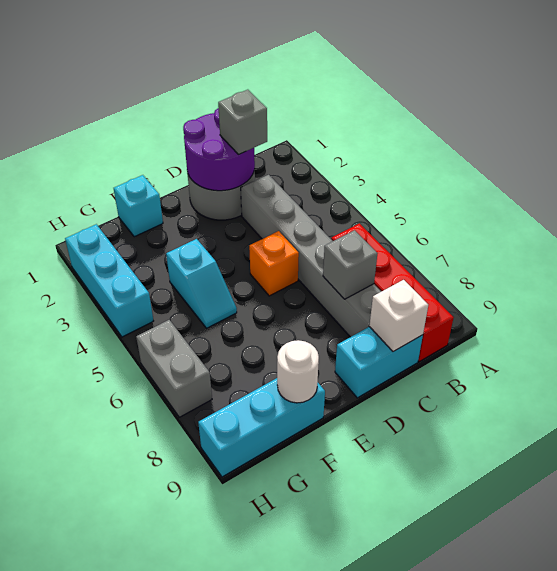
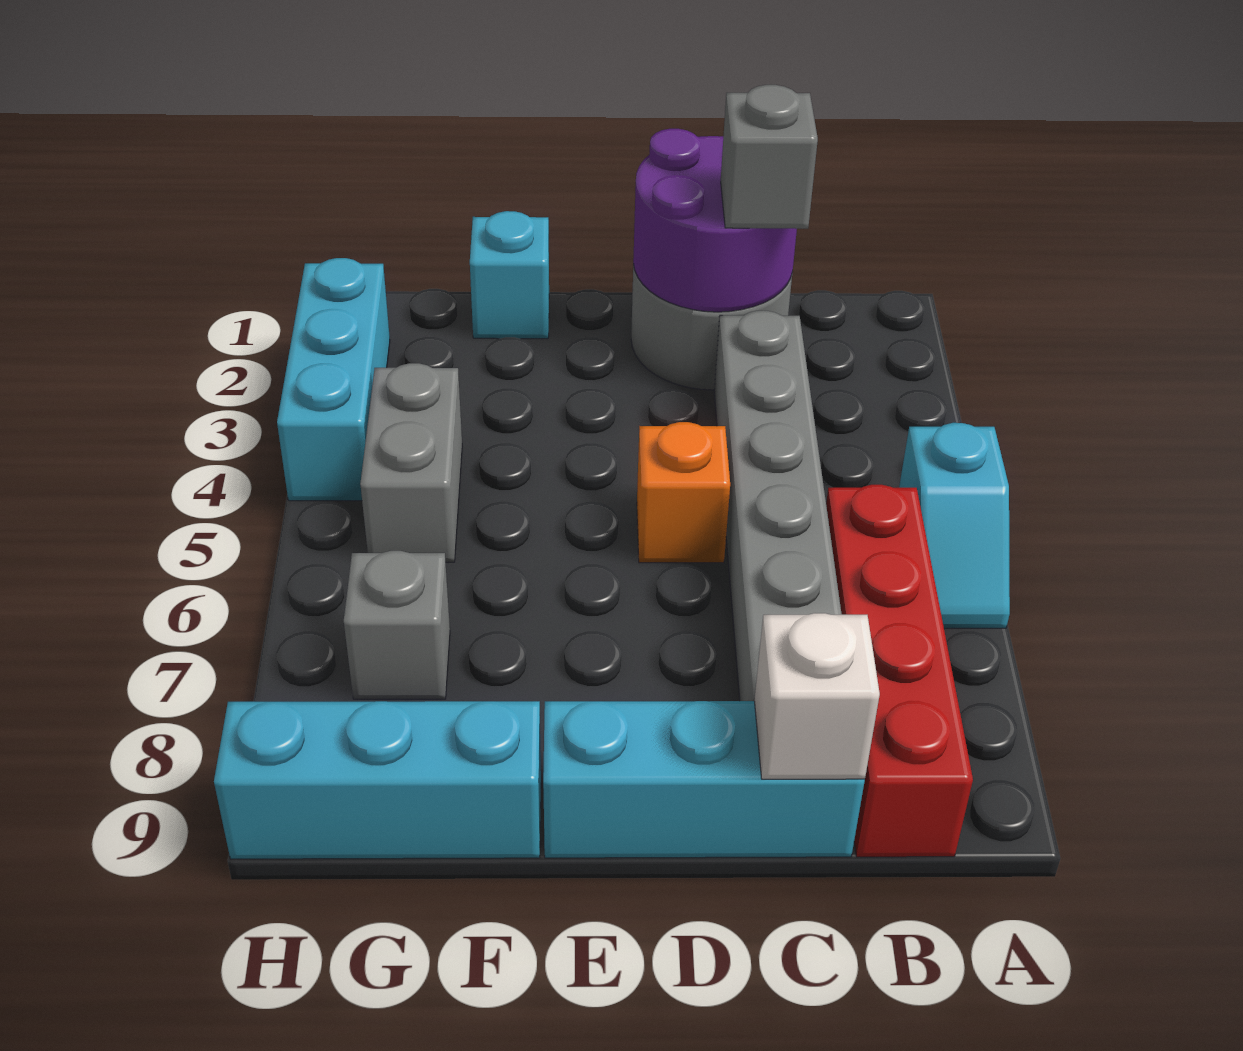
grey brick C7 level 2 -> grey brick G7 level 1
cyan brick C9:D9 level 1 -> cyan brick C9:E9 level 1
cyan slope F4:F5 level 1 top 4 -> cyan slope A5:A6 level 1 top 5
white round brick F9 level 2 -> none
grey brick H6:H7 level 1 -> grey brick G4:G5 level 1

